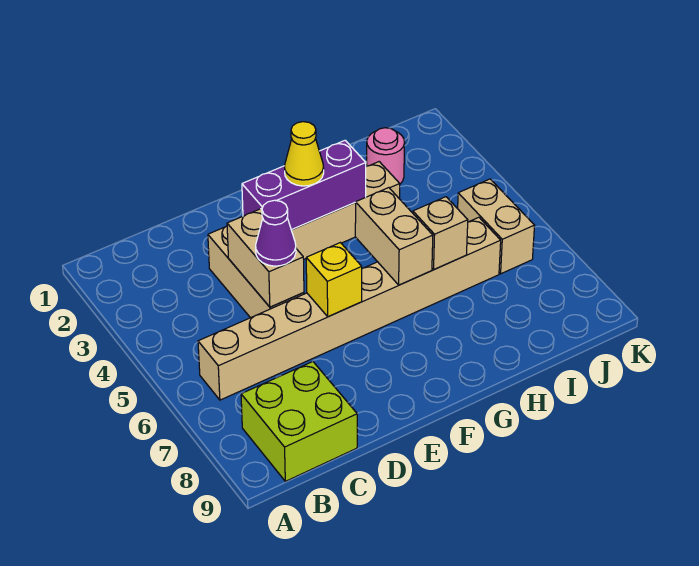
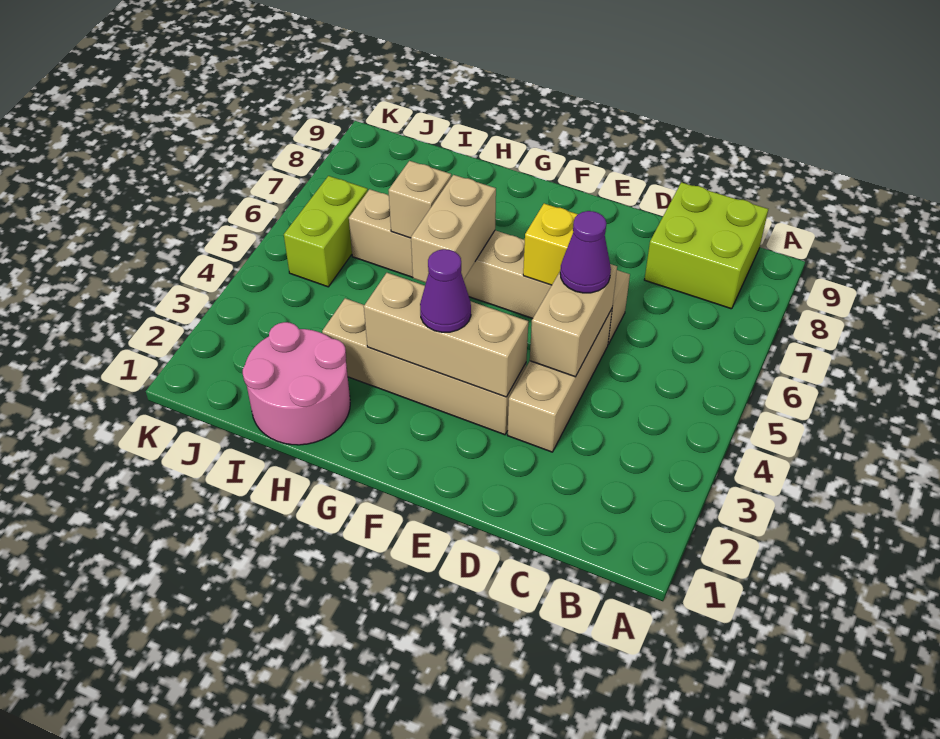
tan brick B6:I6 level 1 -> tan brick D6:I6 level 1
purple brick E3:G3 level 2 -> tan brick E3:G3 level 2
yellow cone F3 level 3 -> purple cone F3 level 3
pink round brick I2 level 1 -> pink round brick H1:I2 level 1
tan brick J5:J6 level 1 -> lime brick J5:J6 level 1

